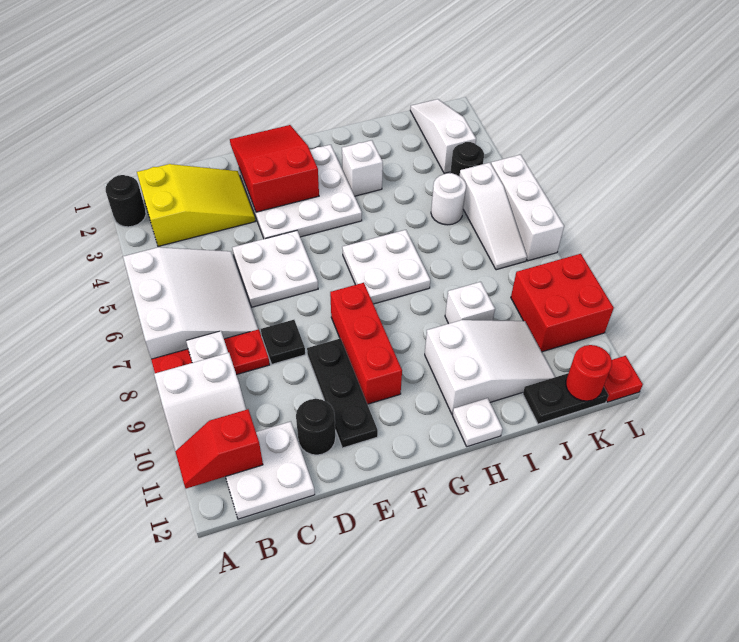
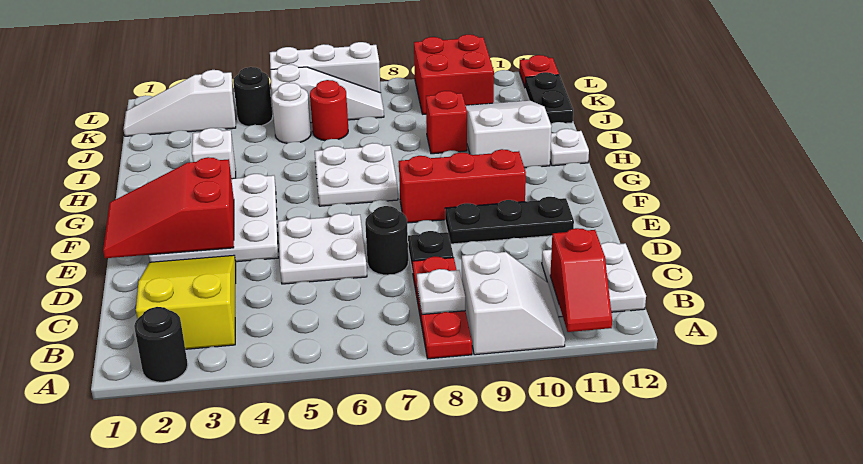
white slope A5:C7 level 1 top A -> none
black round brick D11 level 1 -> black round brick D7 level 1
white brick I9 level 1 -> red brick I9 level 1
red round brick K12 level 2 -> red round brick J6 level 1

